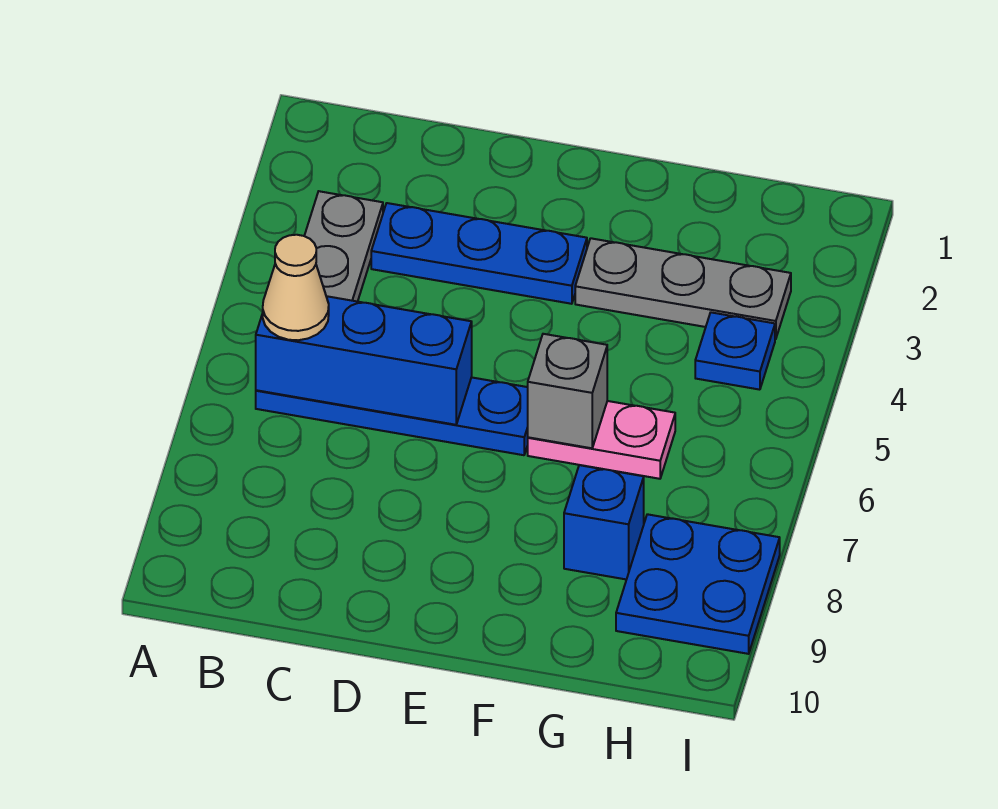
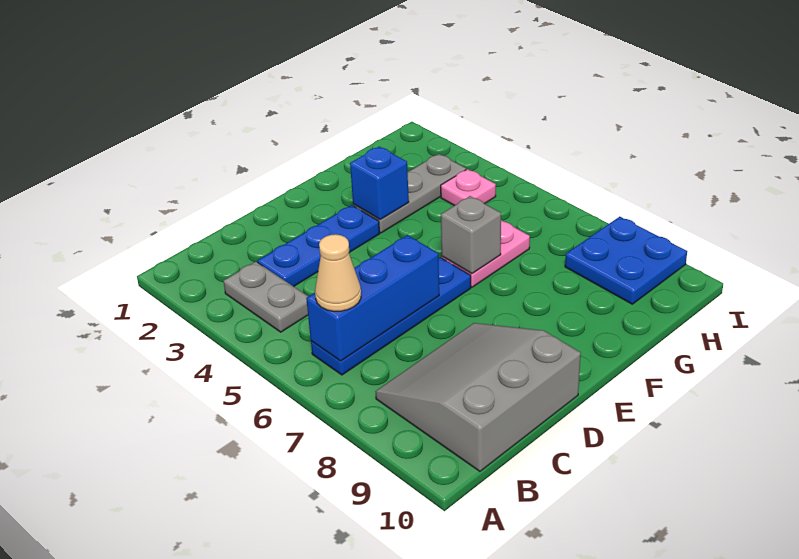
none -> grey slope B8:D10 level 1 top 10
blue brick G8 level 1 -> blue brick F3 level 2
blue plate H4 level 1 -> pink plate H4 level 1

